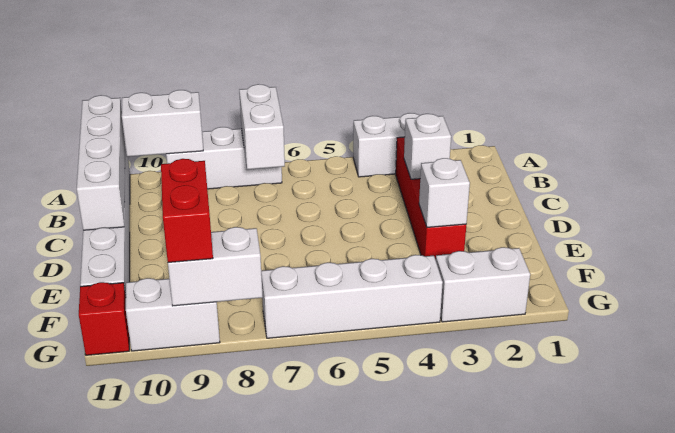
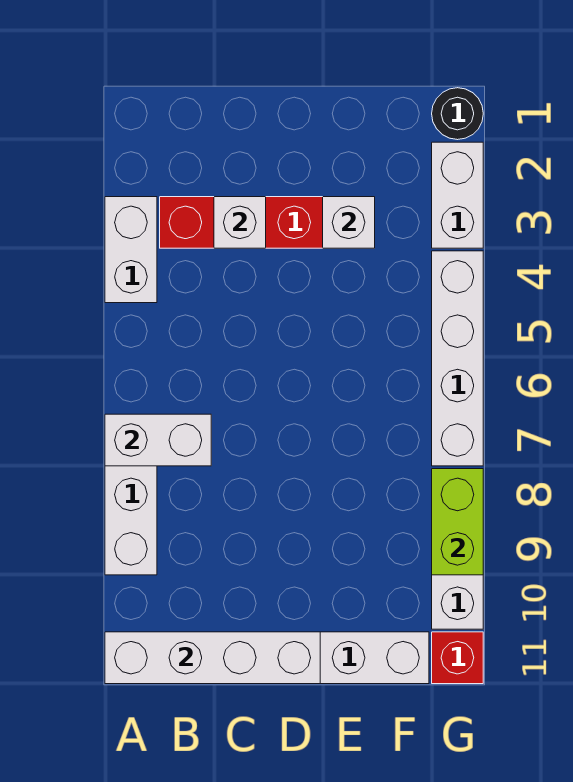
white brick A9:A10 level 2 -> none
red brick F9:G9 level 3 -> none
none -> black round brick G1 level 1
white brick G8:G9 level 2 -> lime brick G8:G9 level 2

